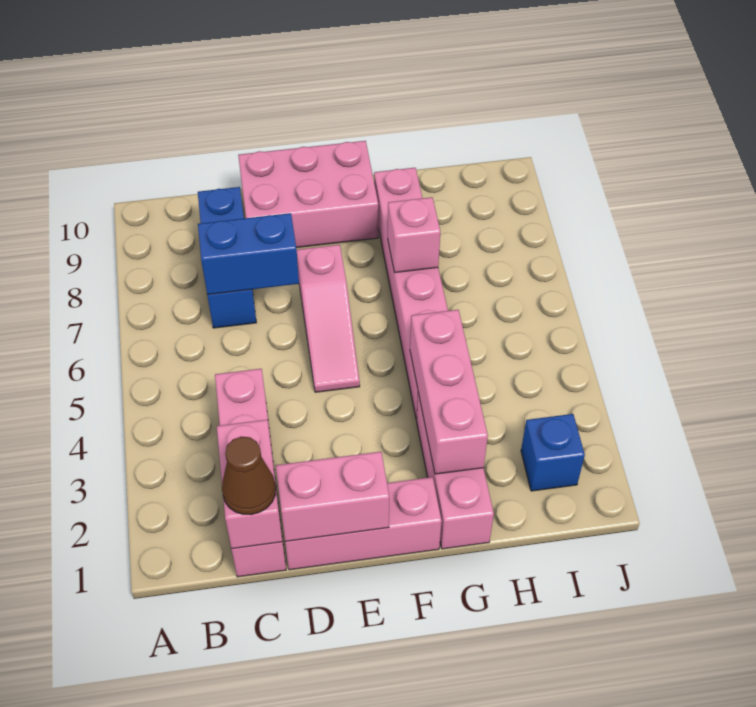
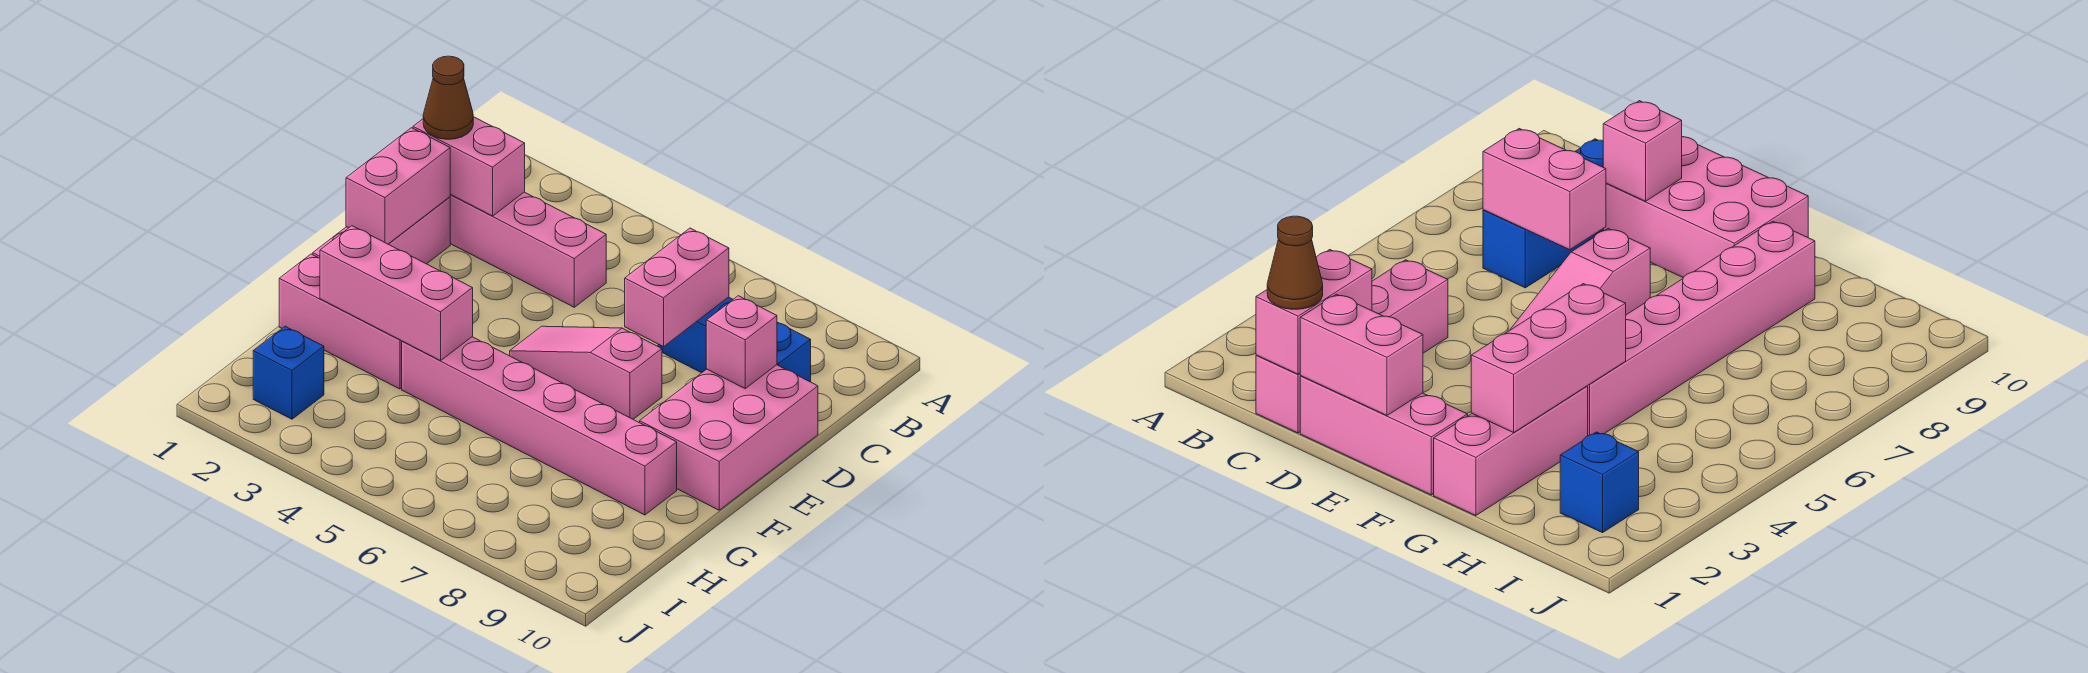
blue brick C7:D7 level 2 -> pink brick C7:D7 level 2
pink brick G7 level 2 -> pink brick D9 level 2

